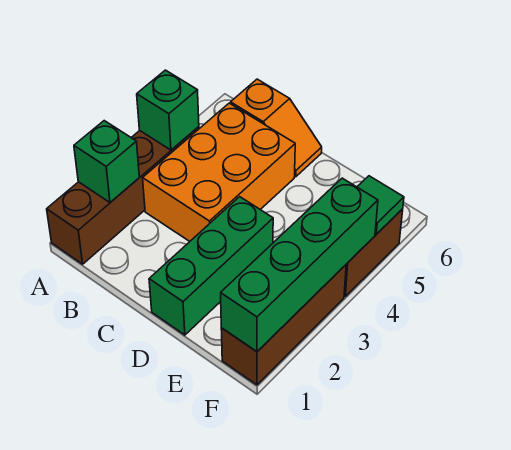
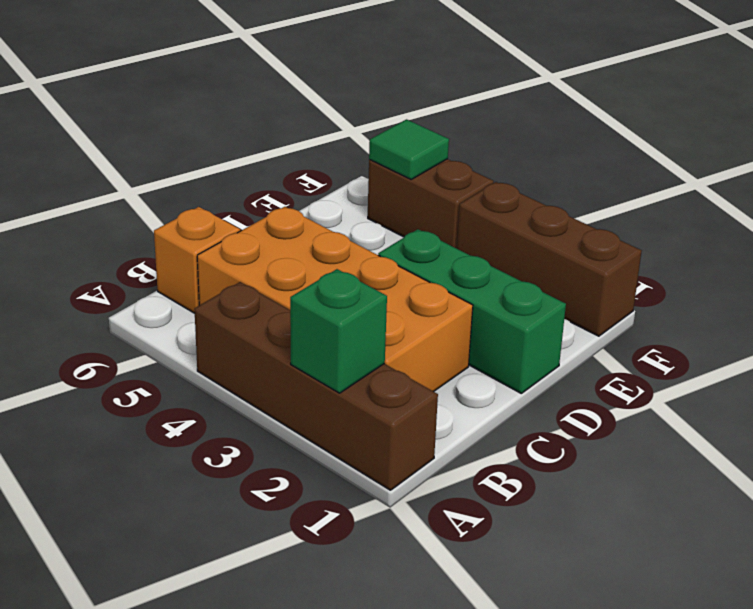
green brick A4 level 2 -> none
orange brick B3:C5 level 1 -> orange brick B2:C5 level 1
green brick F1:F4 level 2 -> none

